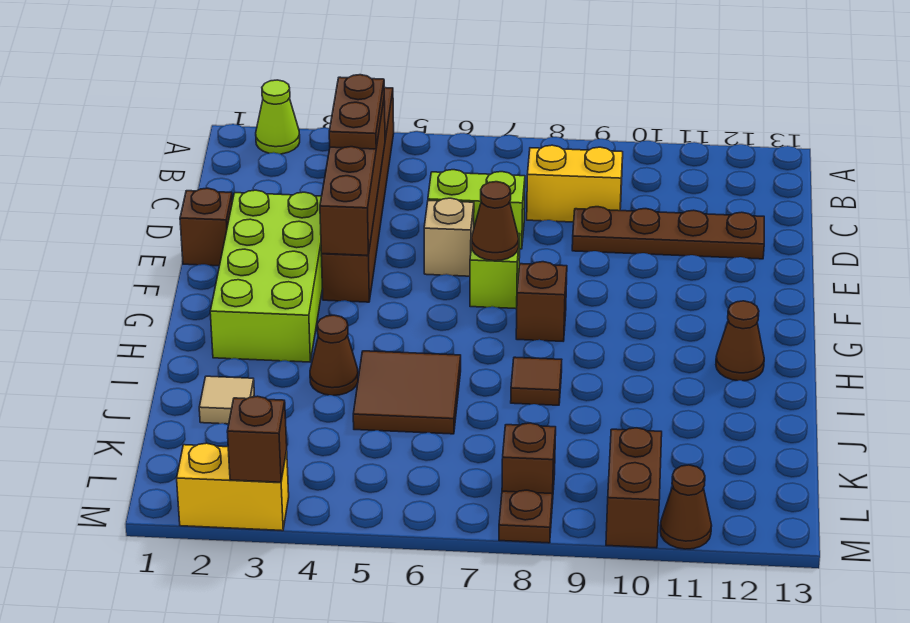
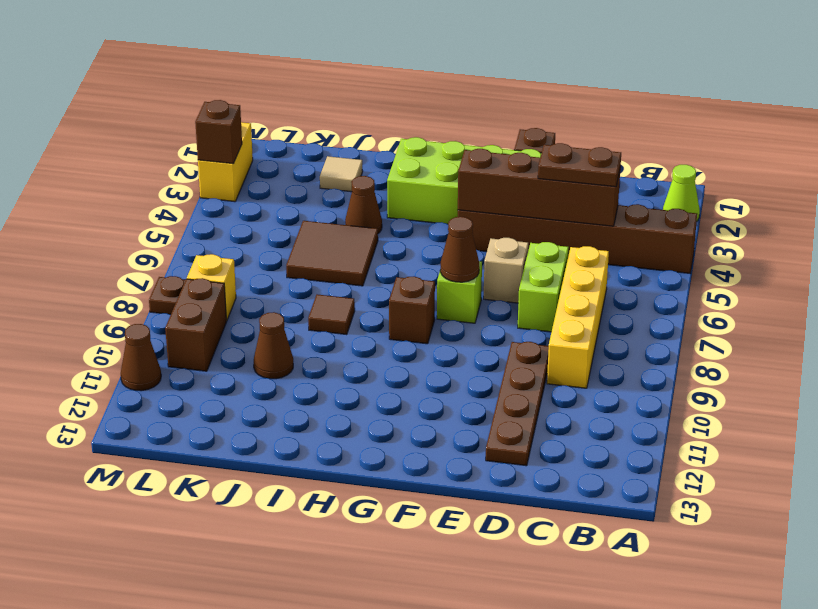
yellow brick C8:C9 level 1 -> yellow brick C6:C9 level 1
brown cone H12 level 1 -> brown cone J10 level 1
brown brick L8 level 1 -> yellow brick L8 level 1
brown brick L10:M10 level 1 -> brown brick L9:L10 level 1

